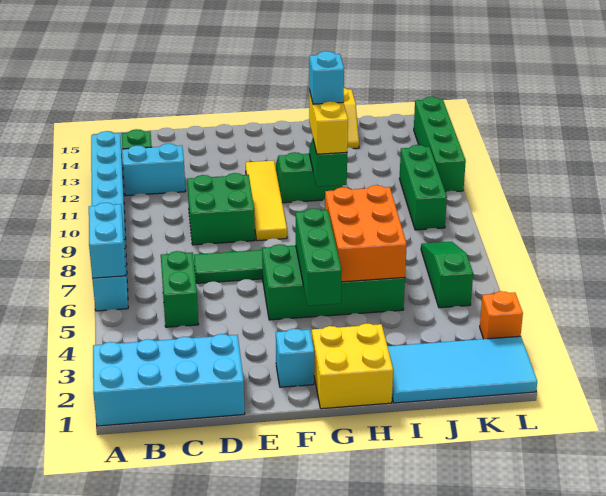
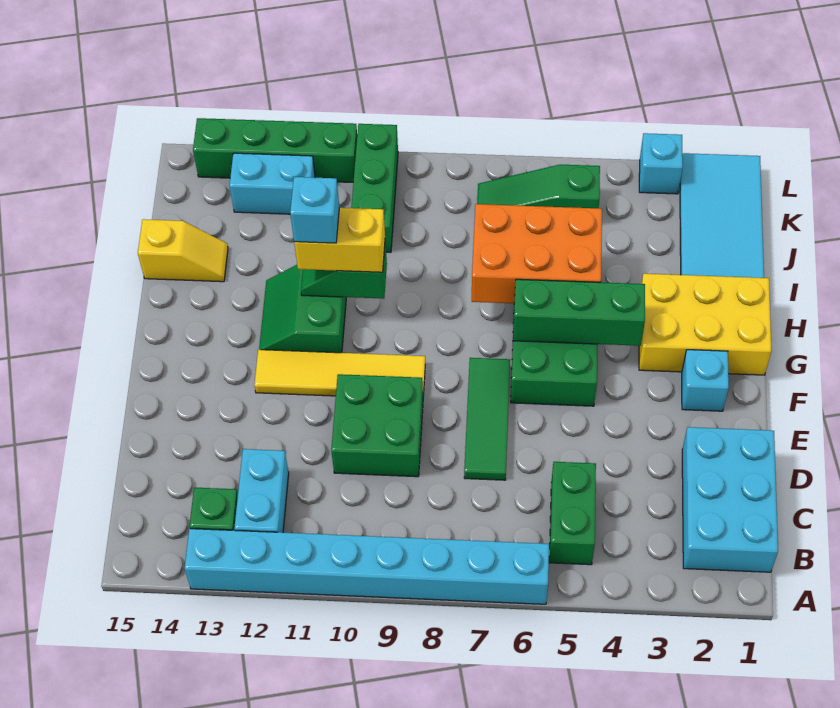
cyan brick A1:D2 level 1 -> cyan brick B1:D2 level 1
cyan brick A6:A7 level 2 -> cyan brick K12:K13 level 1
green brick C5:C6 level 1 -> green brick B5:C5 level 1
yellow brick G1:H2 level 1 -> yellow brick G1:H3 level 1
green brick K9:K11 level 1 -> green brick J10:L10 level 1
orange brick L3 level 1 -> cyan brick L3 level 1

